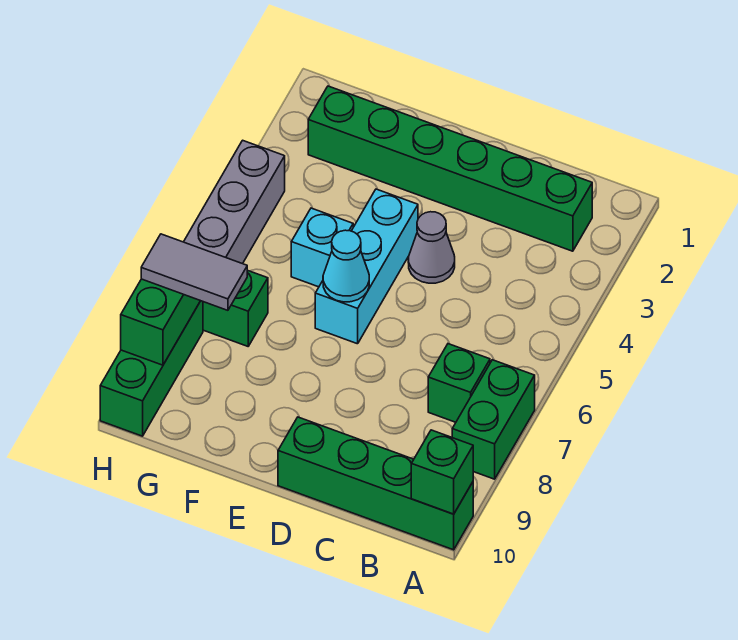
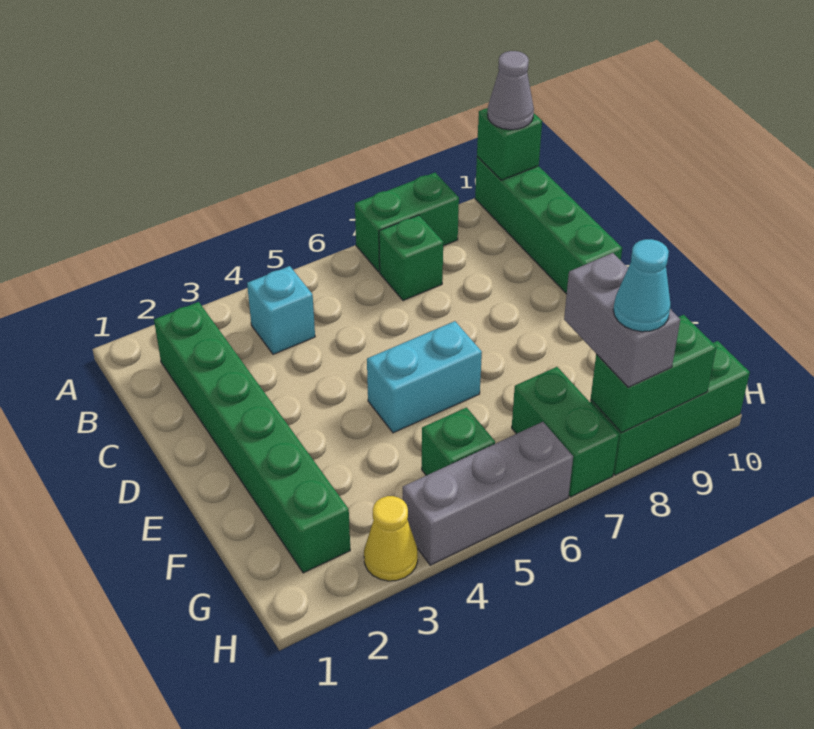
grey cone D4 level 1 -> grey cone A10 level 3
cyan brick E4:E6 level 1 -> cyan brick E5:E6 level 1
cyan cone E6 level 2 -> cyan cone H8 level 4
cyan brick F5 level 1 -> cyan brick B4 level 1
none -> green brick G5 level 1
grey tile G8:H8 level 3 -> grey brick G8:H8 level 3
none -> yellow cone H3 level 1

